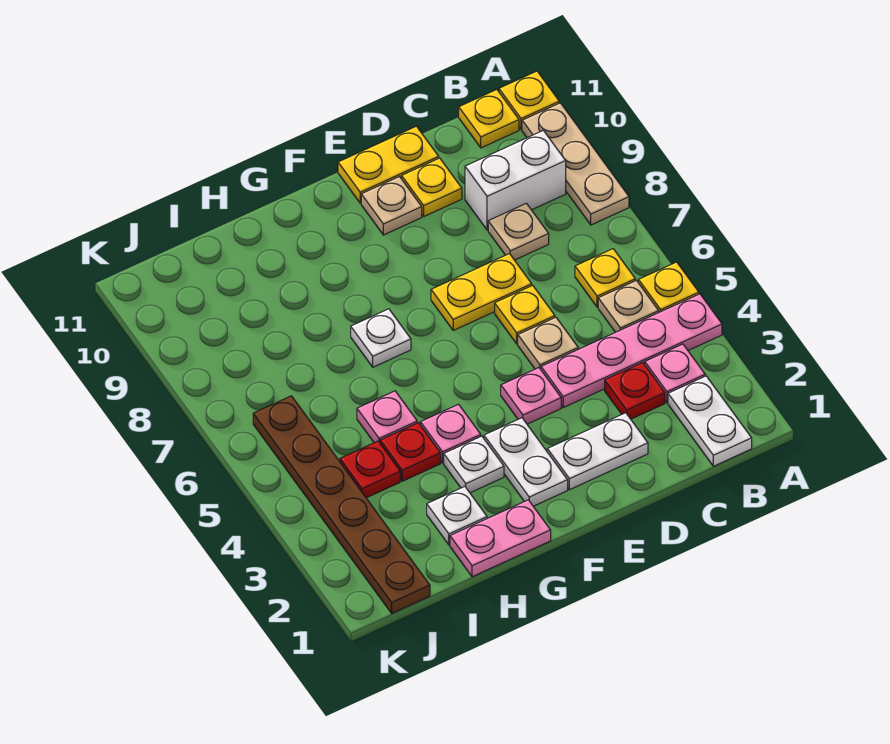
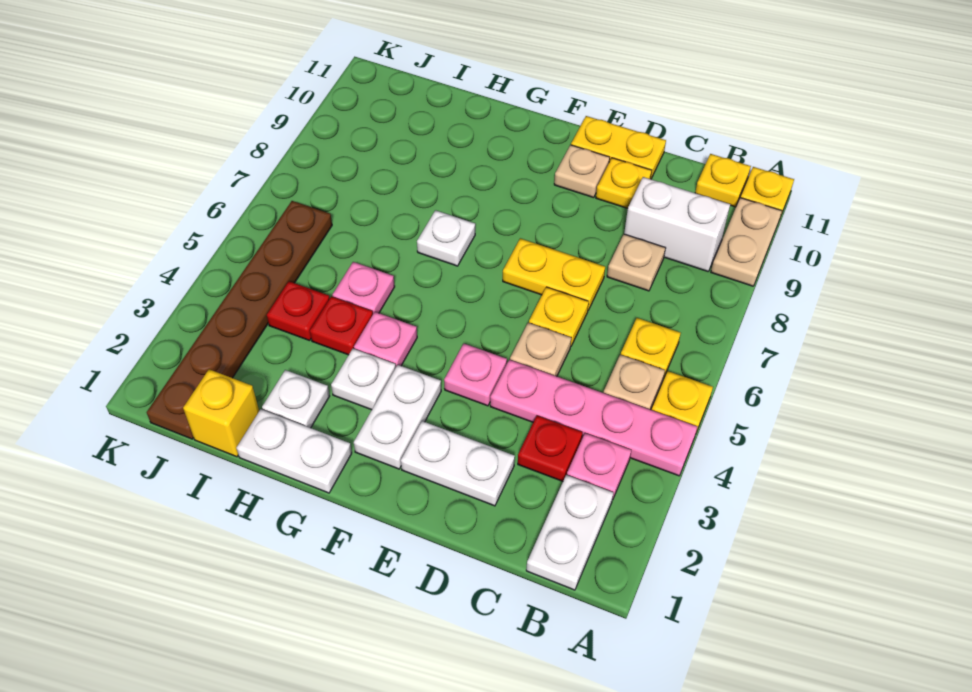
tan plate A8:A10 level 1 -> tan plate A9:A10 level 1
pink plate G1:H1 level 1 -> white plate G1:H1 level 1
none -> yellow brick I1 level 1

